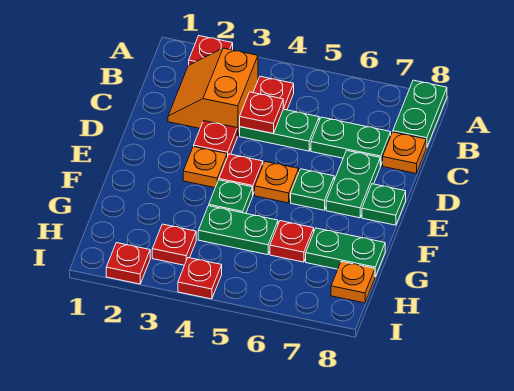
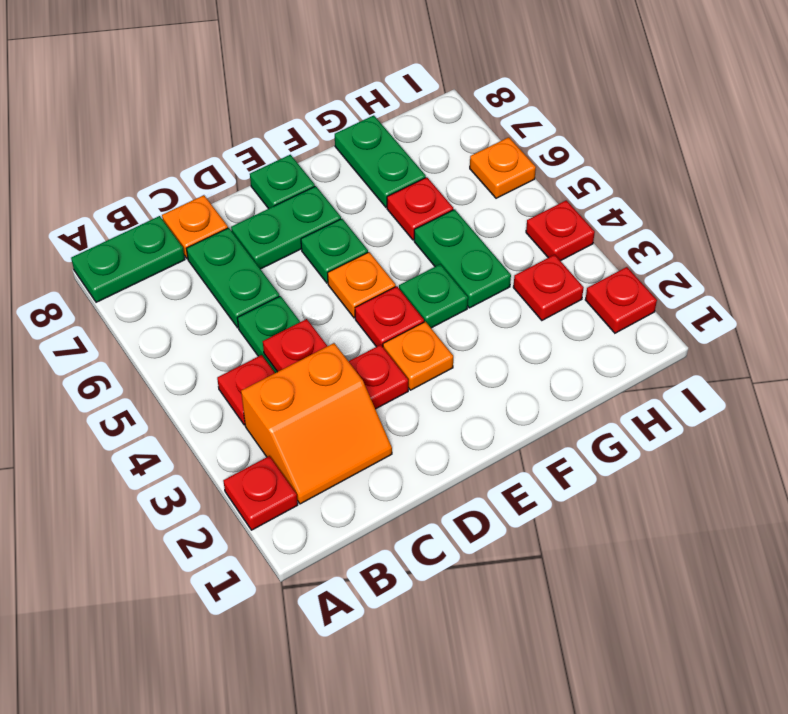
orange plate H8 level 1 -> orange plate I6 level 1

